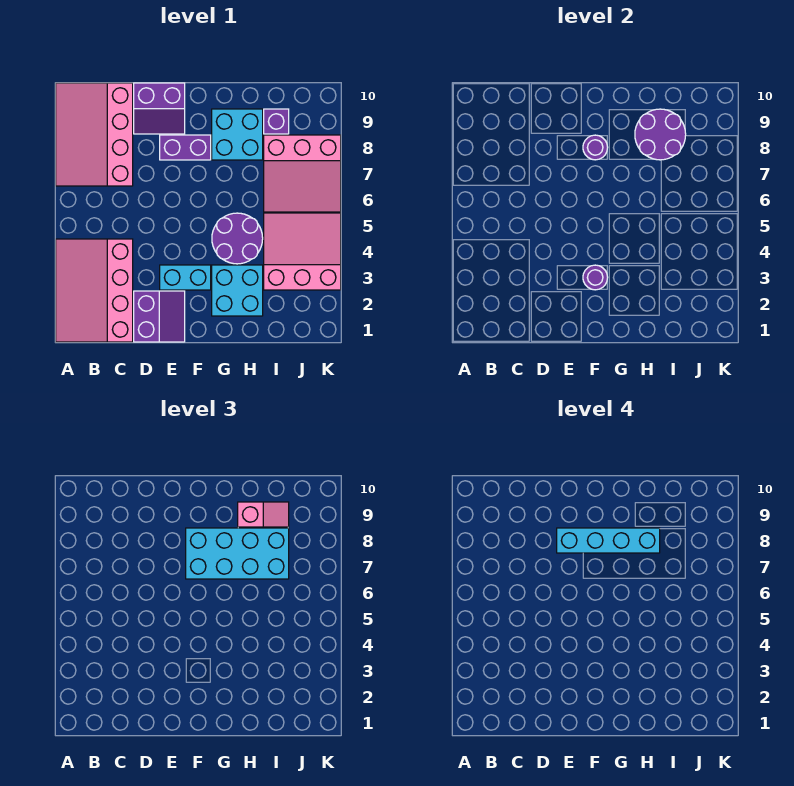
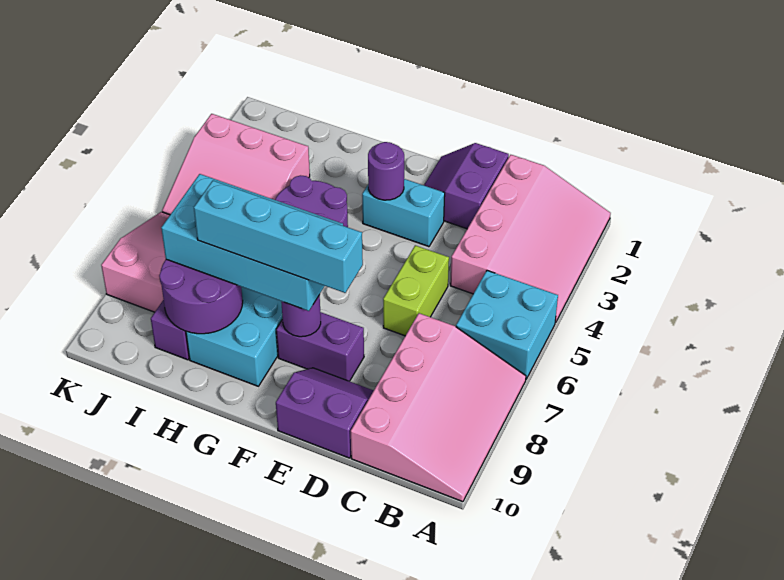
none -> lime brick D5:D6 level 1
cyan brick G2:H3 level 1 -> cyan brick A5:B6 level 1
pink slope H9:I9 level 3 top H -> none

